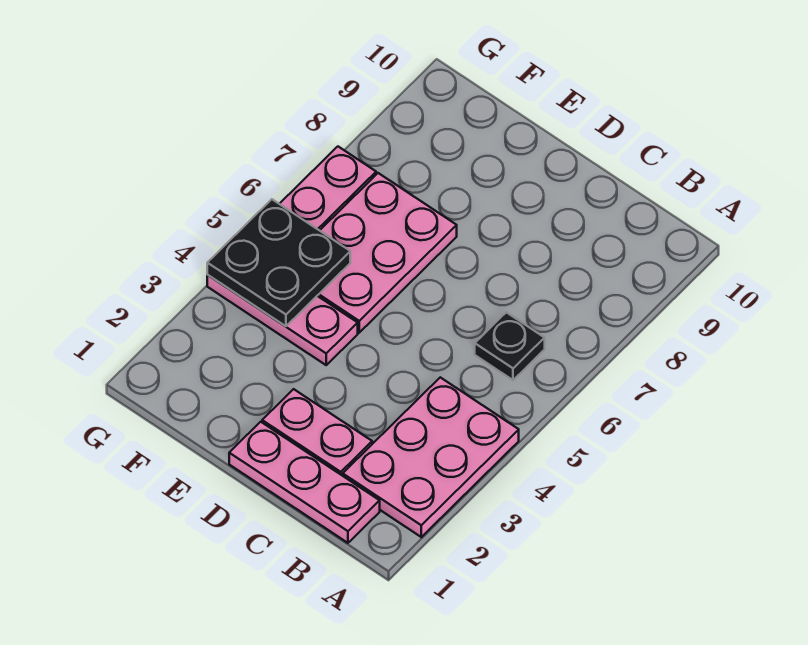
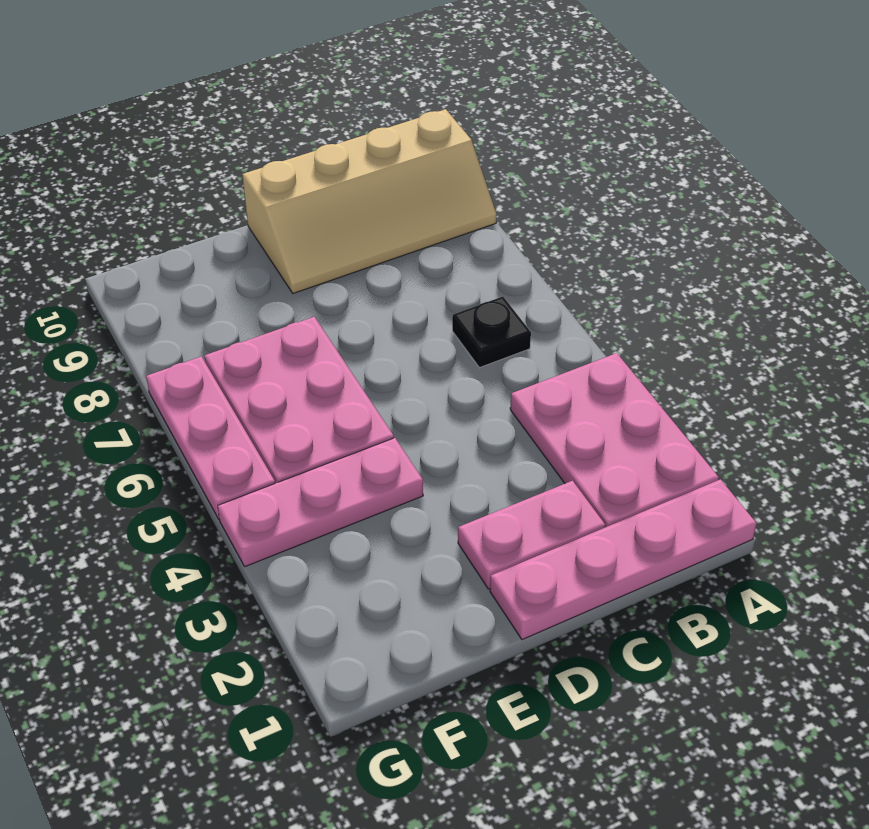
none -> tan slope A9:D10 level 1 top 10
pink plate B1:D1 level 1 -> pink plate A1:D1 level 1
black plate F4:G5 level 2 -> none

